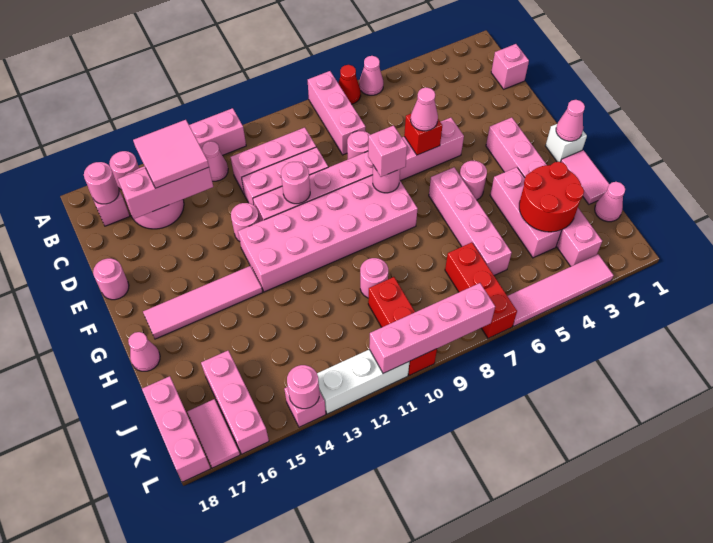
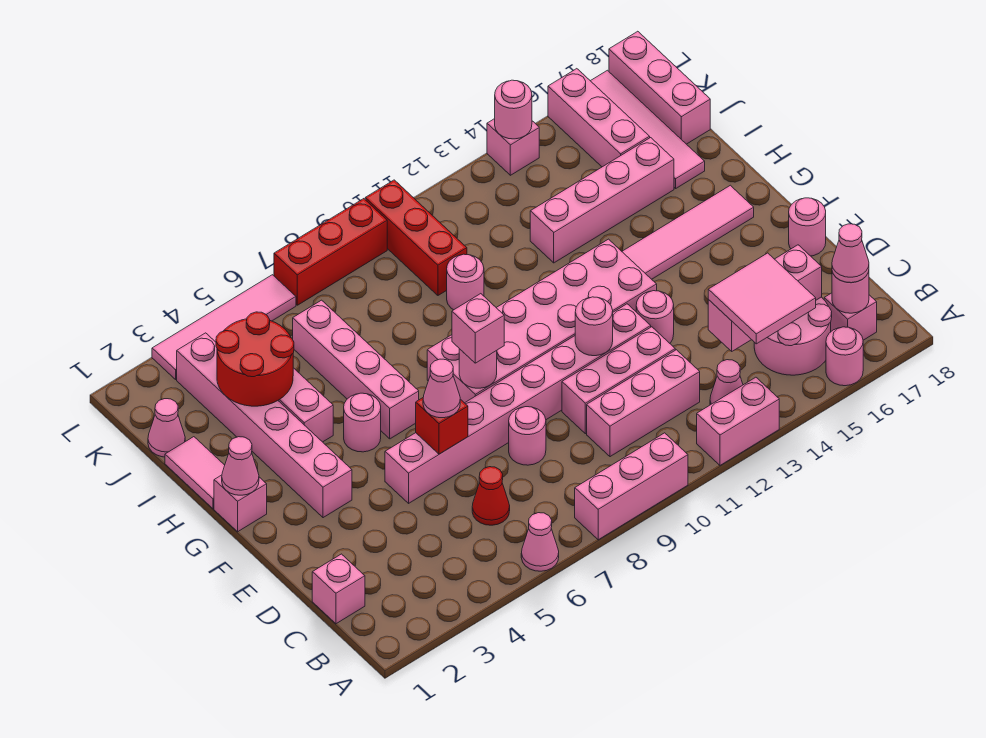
red cone A7 level 1 -> red cone C6 level 1
pink brick A8:C8 level 1 -> pink brick A8:A10 level 1
white brick G1 level 1 -> pink brick G1 level 1
pink cone H18 level 1 -> pink cone B17 level 3
red brick J7:L7 level 1 -> red brick L7:L9 level 1
pink tile K17:L17 level 1 -> pink tile I17:L17 level 1
pink brick L8:L11 level 2 -> pink brick I13:I16 level 1
white brick L11:L13 level 1 -> none

